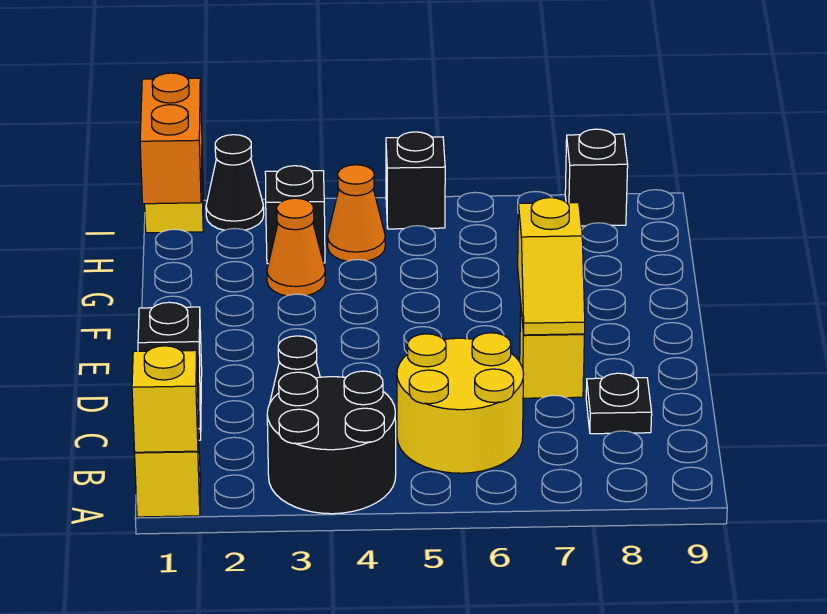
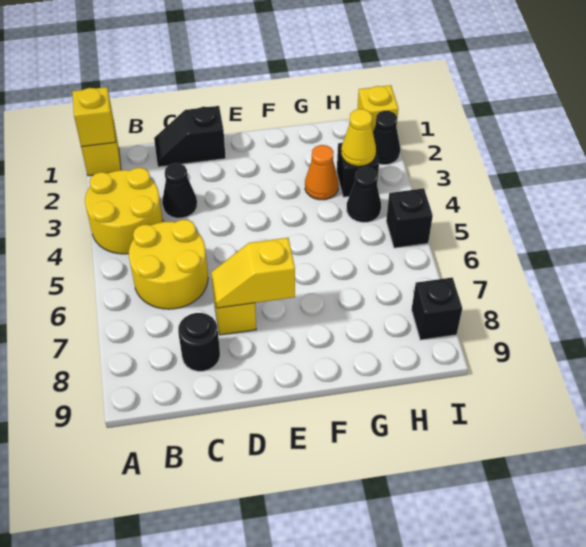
black round brick A3:B4 level 1 -> yellow round brick A3:B4 level 1
black plate C8 level 1 -> black round brick C8 level 1
orange brick H1:I1 level 2 -> none
none -> yellow cone H3 level 2
orange cone H4 level 1 -> black cone H4 level 1

